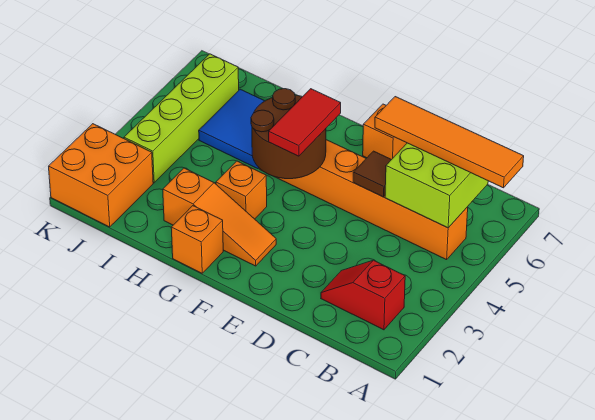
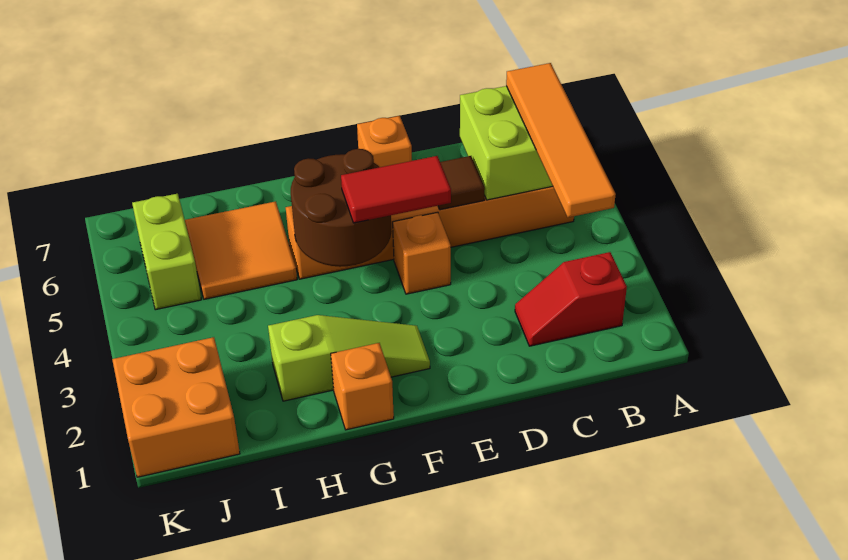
orange tile A6:D6 level 3 -> orange tile B3:B6 level 3
orange slope F2:H2 level 1 top H -> lime slope F2:H2 level 1 top H
red tile F4:F5 level 3 -> red tile E4:F4 level 3
orange brick G3 level 1 -> orange brick E4 level 1
blue tile H5:I6 level 1 -> orange tile H5:I6 level 1
lime brick J3:J6 level 1 -> lime brick J5:J6 level 1

